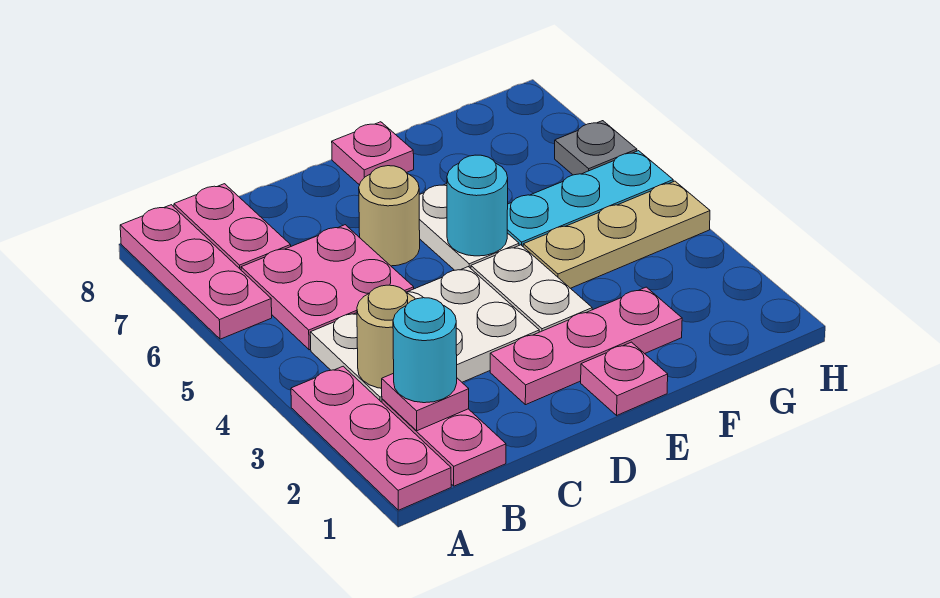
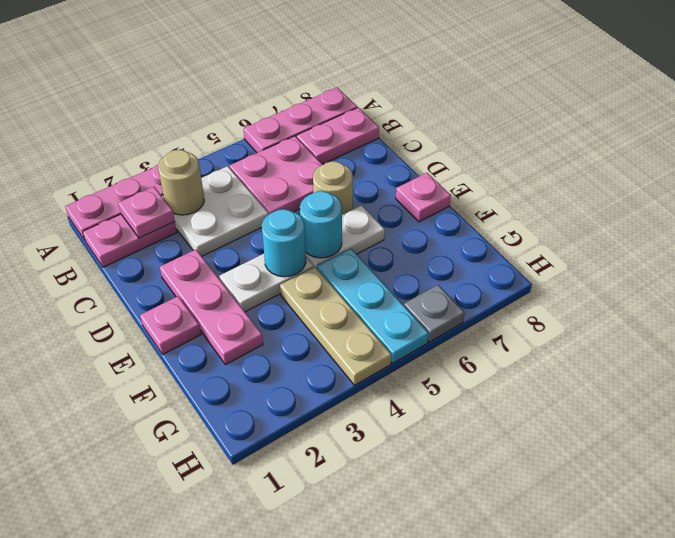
cyan round brick B2 level 3 -> cyan round brick E4 level 2
white plate B3:D4 level 1 -> white plate B3:C4 level 1

